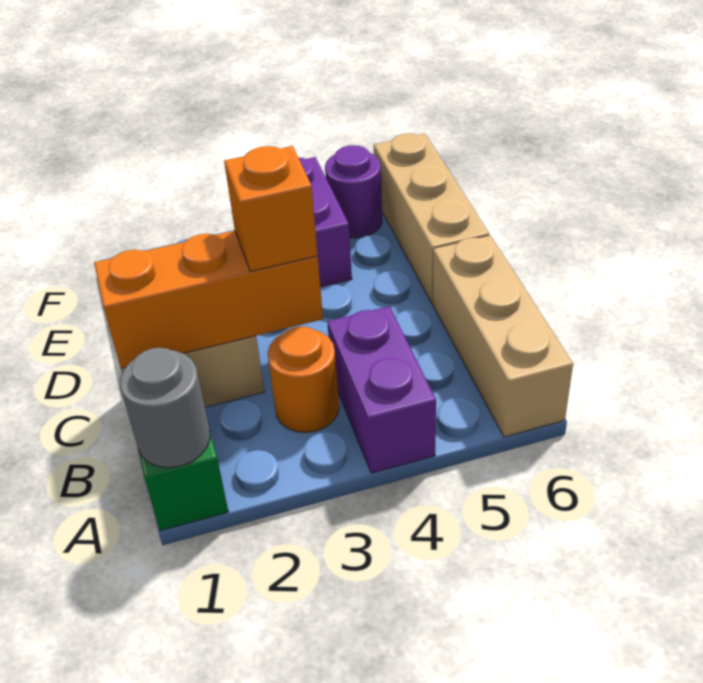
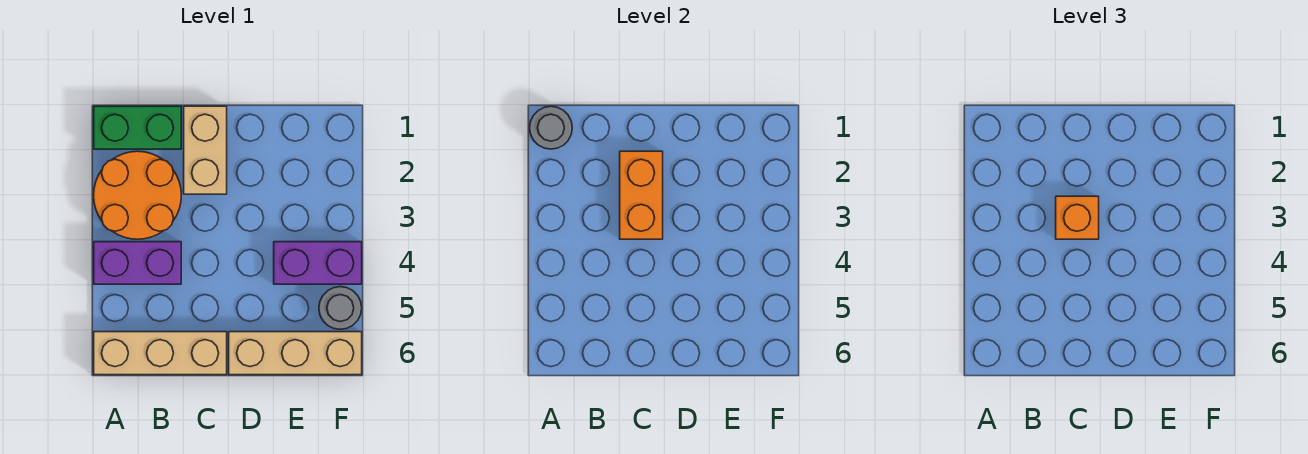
orange round brick B3 level 1 -> orange round brick A2:B3 level 1
orange brick C1:C3 level 2 -> orange brick C2:C3 level 2
purple round brick F5 level 1 -> grey round brick F5 level 1

